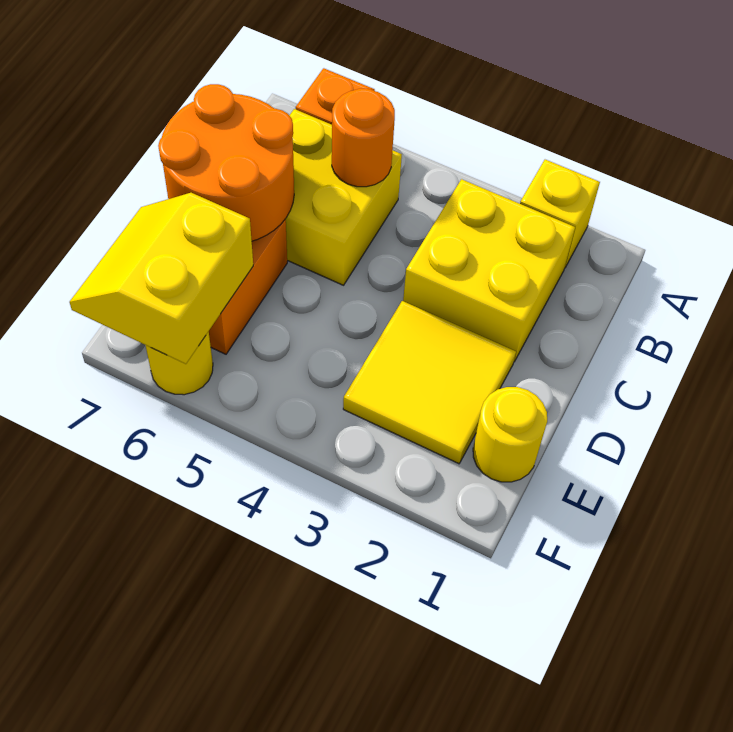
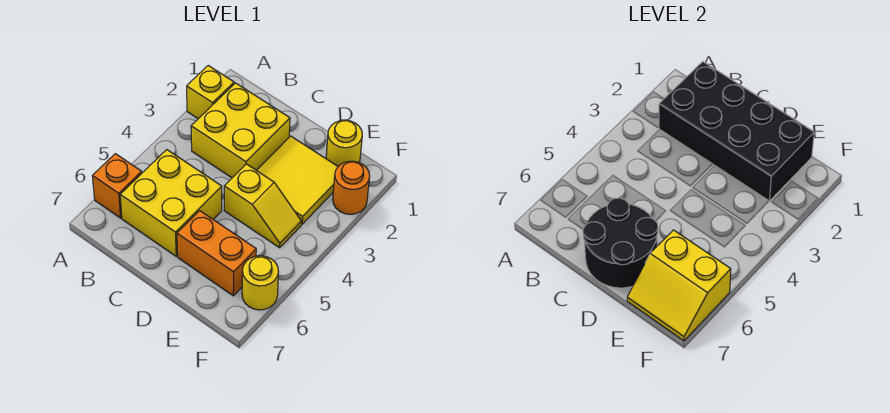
none -> black brick B1:E2 level 2
orange round brick B5 level 2 -> orange round brick F2 level 1
orange round brick C6:D7 level 2 -> black round brick C6:D7 level 2
none -> yellow slope D4:E4 level 1 top D

